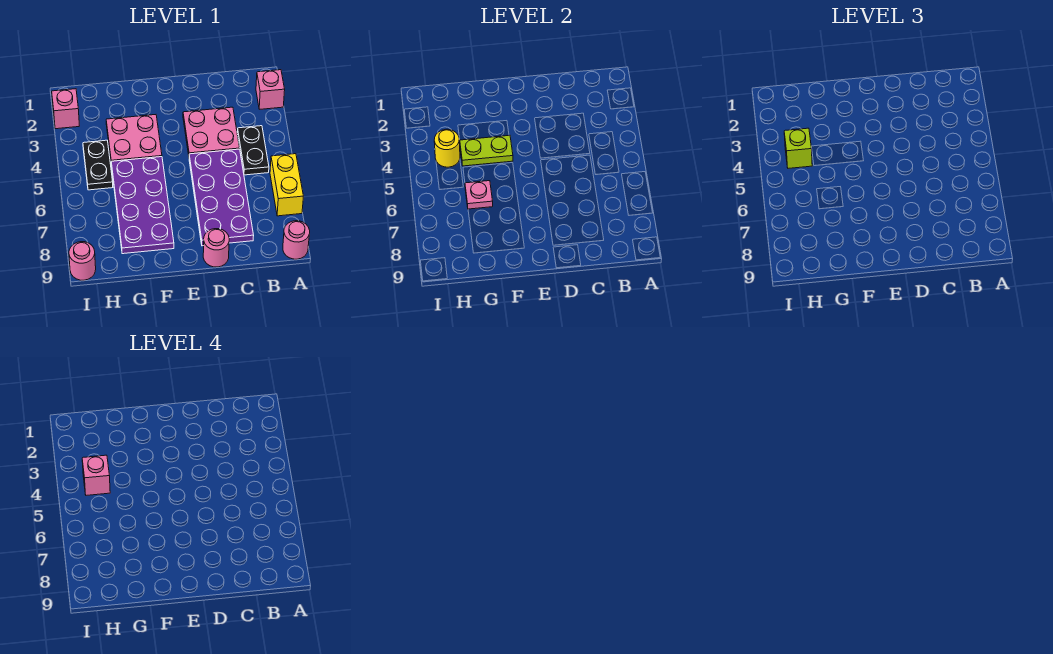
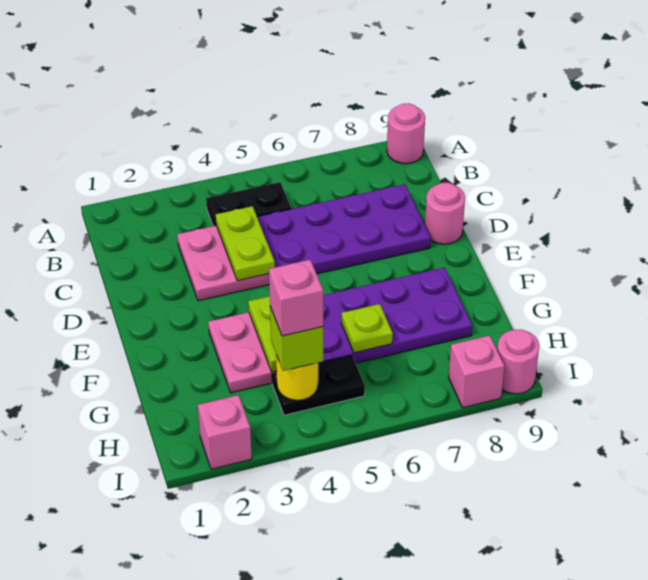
pink brick A2 level 1 -> pink brick I8 level 1
yellow brick A6:A7 level 1 -> none
none -> lime plate C4:D4 level 2
pink plate G6 level 2 -> lime plate G6 level 2

